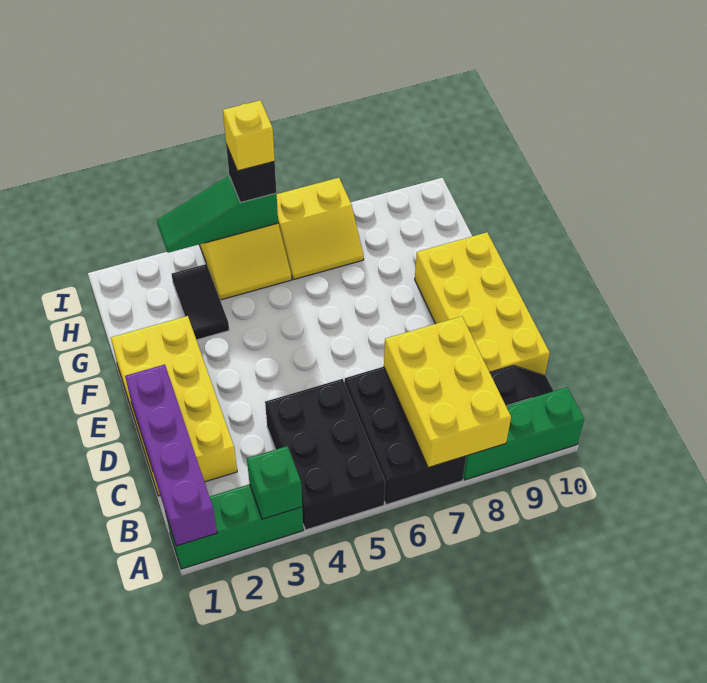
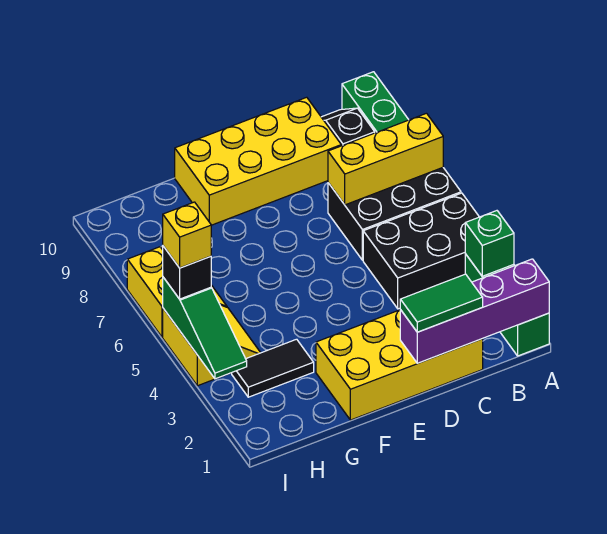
yellow brick A7:C8 level 2 -> yellow brick A7:C7 level 2
none -> green tile C1:D1 level 3

